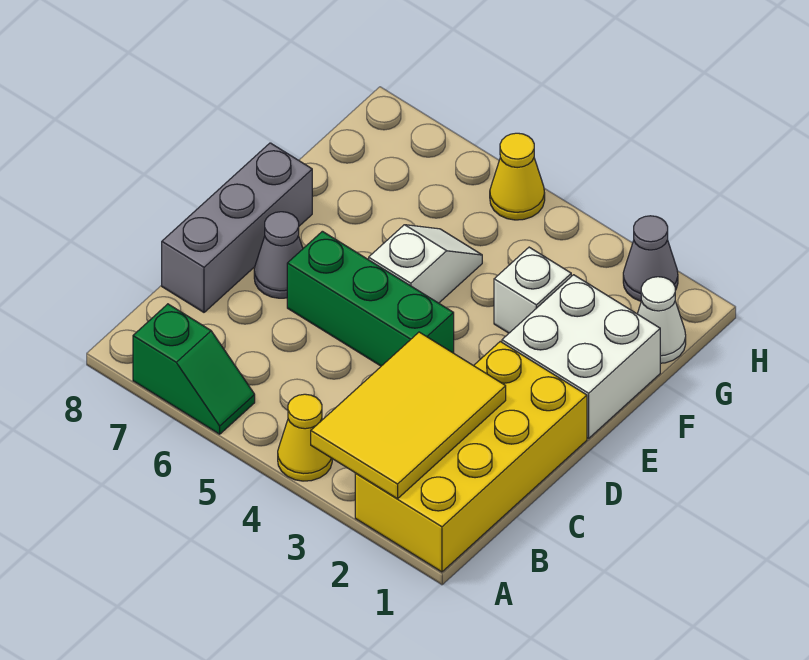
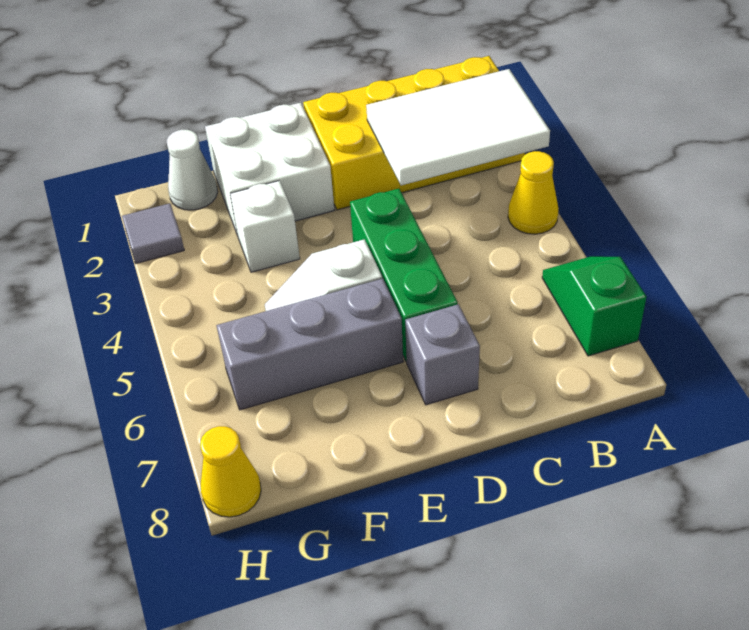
yellow tile A2:C3 level 2 -> white tile A2:C3 level 2
grey brick C8:E8 level 1 -> grey brick E6:G6 level 1
grey cone D7 level 1 -> grey brick D7 level 1
grey cone H2 level 1 -> grey tile H2 level 1
yellow cone H5 level 1 -> yellow cone H8 level 1

